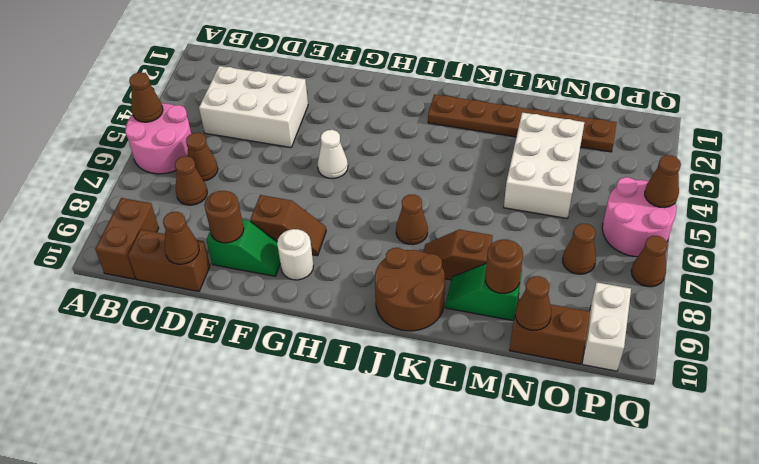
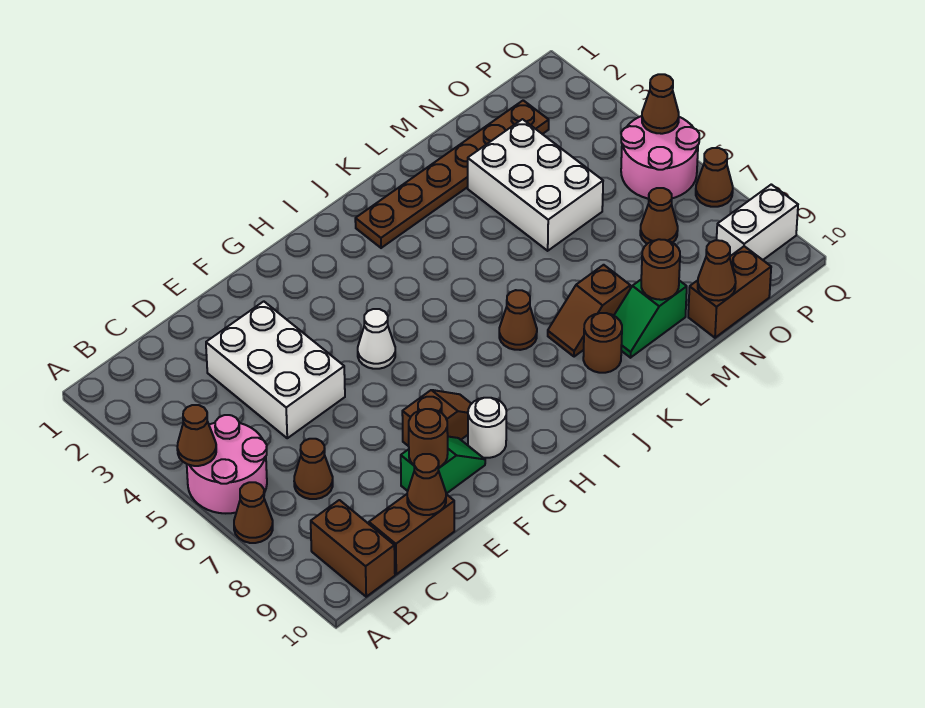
white brick C3:E4 level 1 -> white brick D3:E5 level 1
brown cone C6 level 1 -> brown cone A7 level 1
brown round brick J9:K10 level 1 -> brown round brick K9 level 1
white brick P9:P10 level 1 -> white brick P9:Q9 level 1

